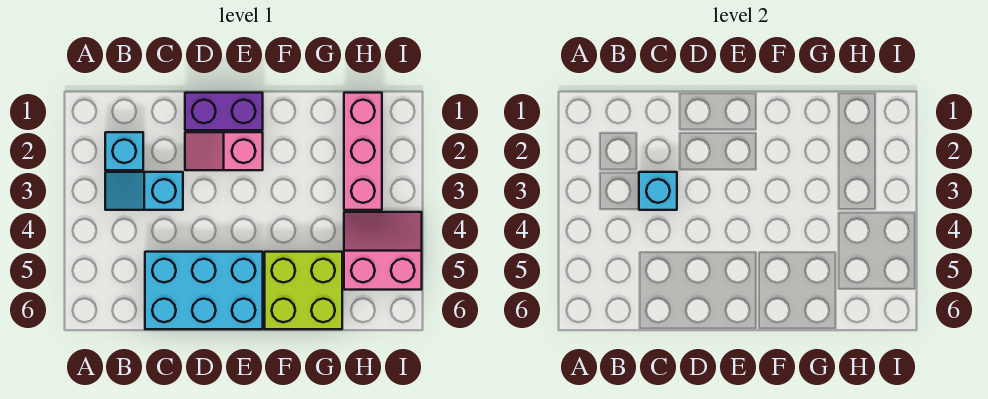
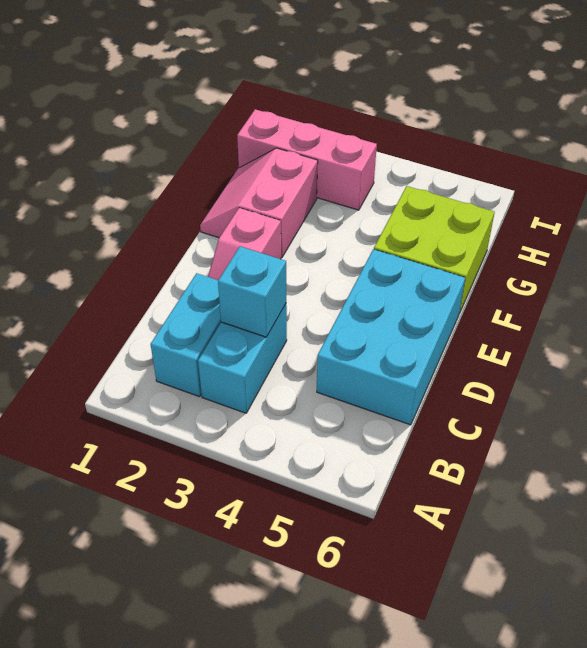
cyan brick B2 level 1 -> cyan brick B2:C2 level 1
cyan slope B3:C3 level 1 top C -> cyan brick B3:C3 level 1
purple brick D1:E1 level 1 -> none
pink slope H4:I5 level 1 top 5 -> pink slope F1:G2 level 1 top 2

